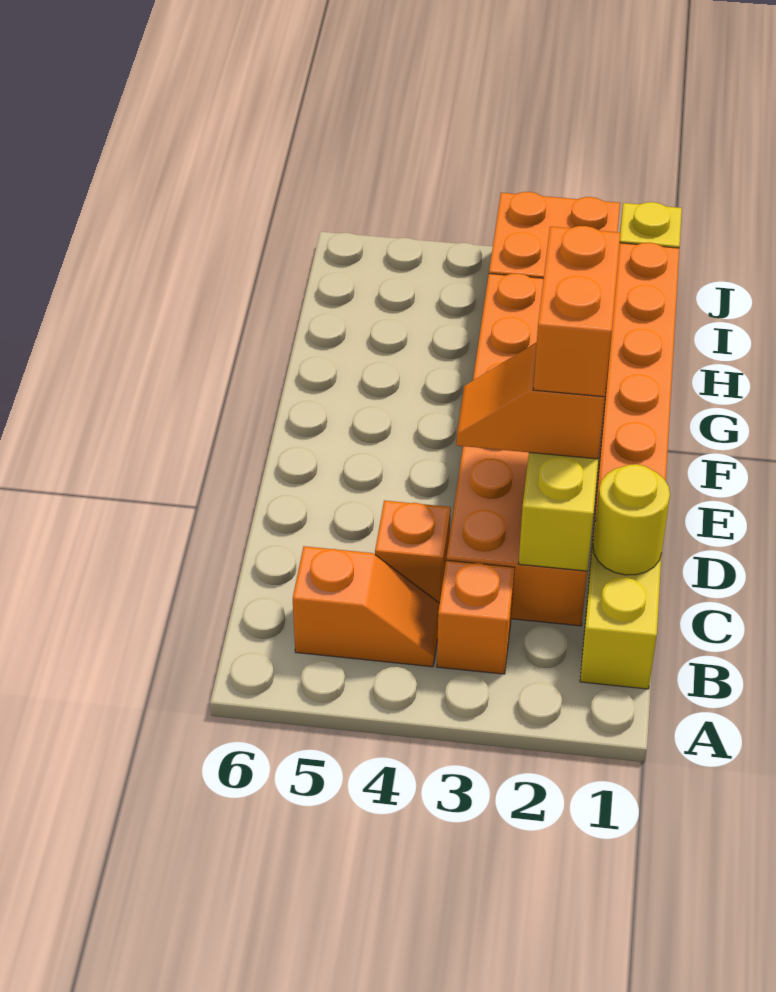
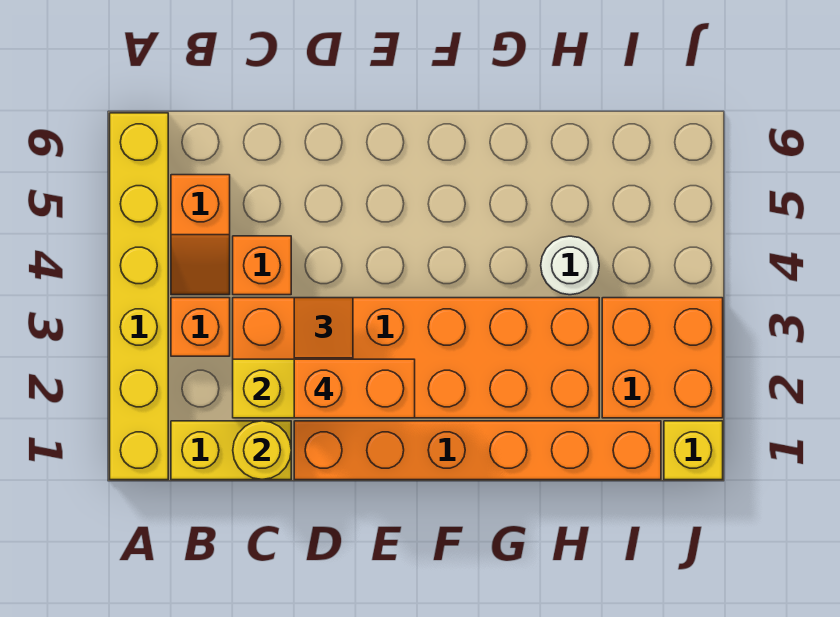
none -> yellow brick A1:A6 level 1
none -> white round brick H4 level 1

